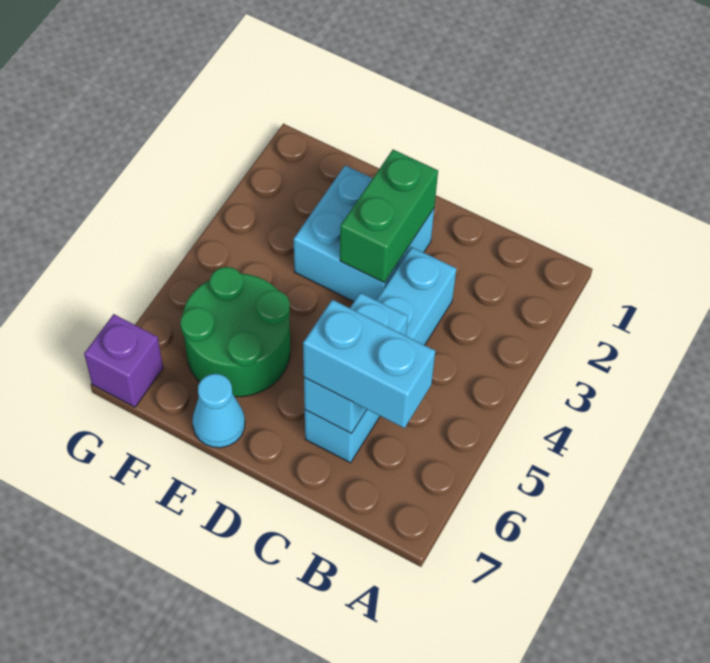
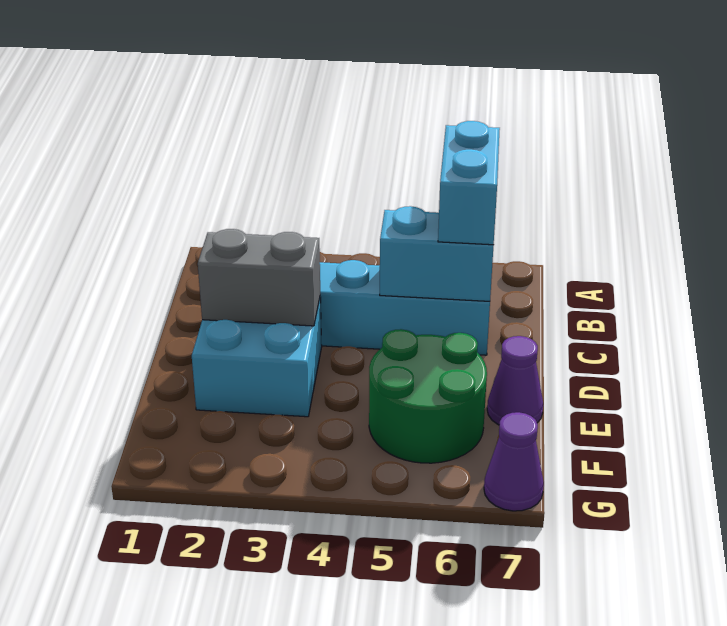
green brick D2:D3 level 2 -> grey brick D2:D3 level 2
cyan cone E7 level 1 -> purple cone E7 level 1
purple brick G7 level 1 -> purple cone G7 level 1

